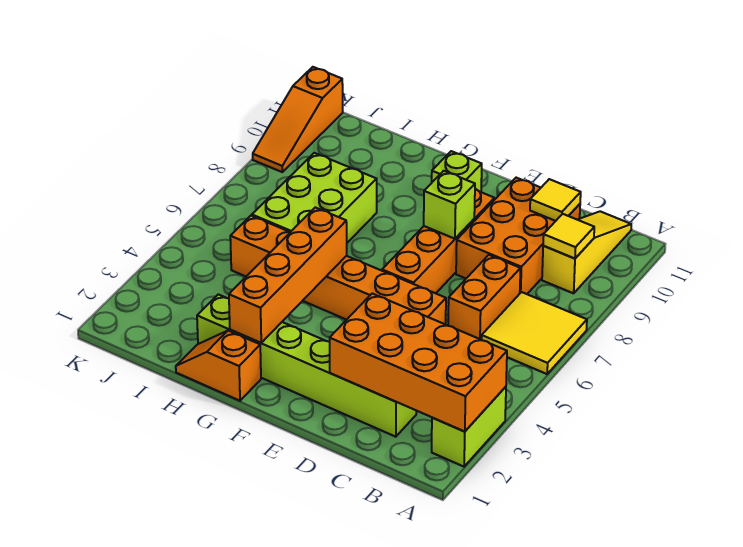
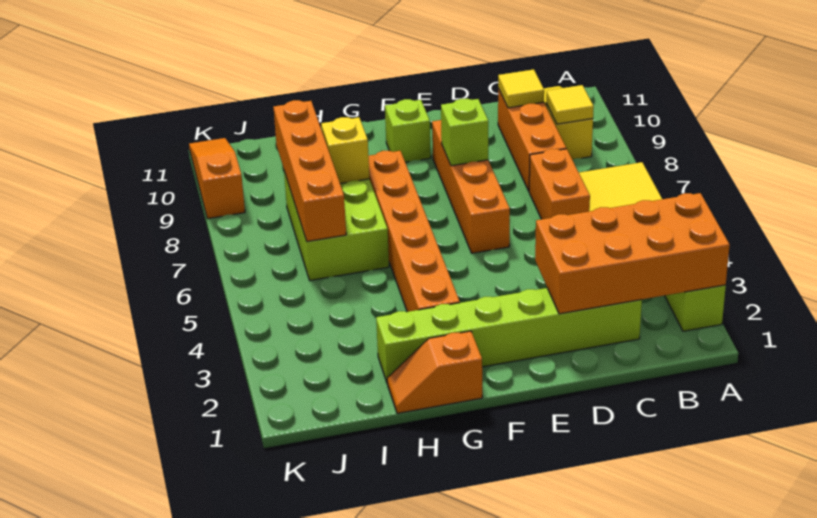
orange brick C8:D10 level 1 -> orange brick C8:C10 level 1
orange brick D5:I5 level 1 -> orange brick G3:G8 level 1
orange brick G2:G5 level 2 -> orange brick I6:I9 level 2
none -> yellow brick H8 level 2
orange slope K9:K11 level 1 top 11 -> orange slope K9:K11 level 1 top 9

